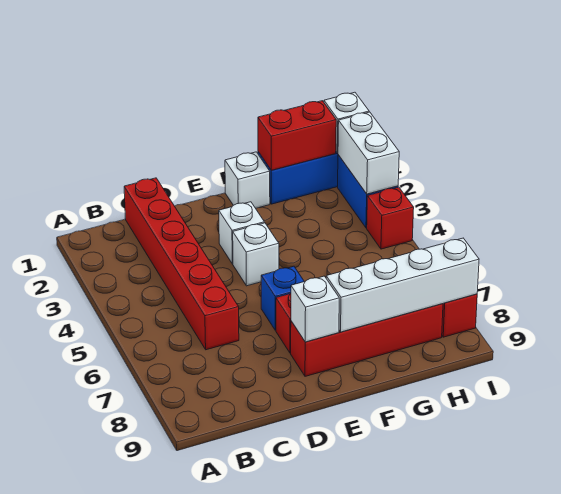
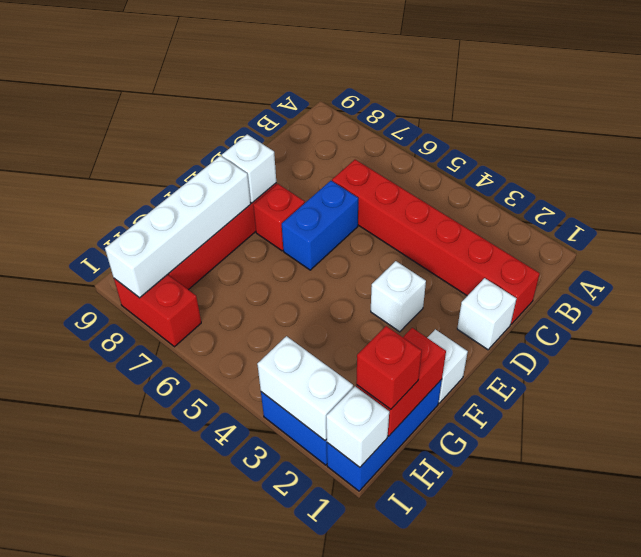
white brick E4 level 1 -> white brick D1 level 1
blue brick E6 level 1 -> blue brick D6:E6 level 1
red brick I4 level 1 -> red brick H1 level 3

